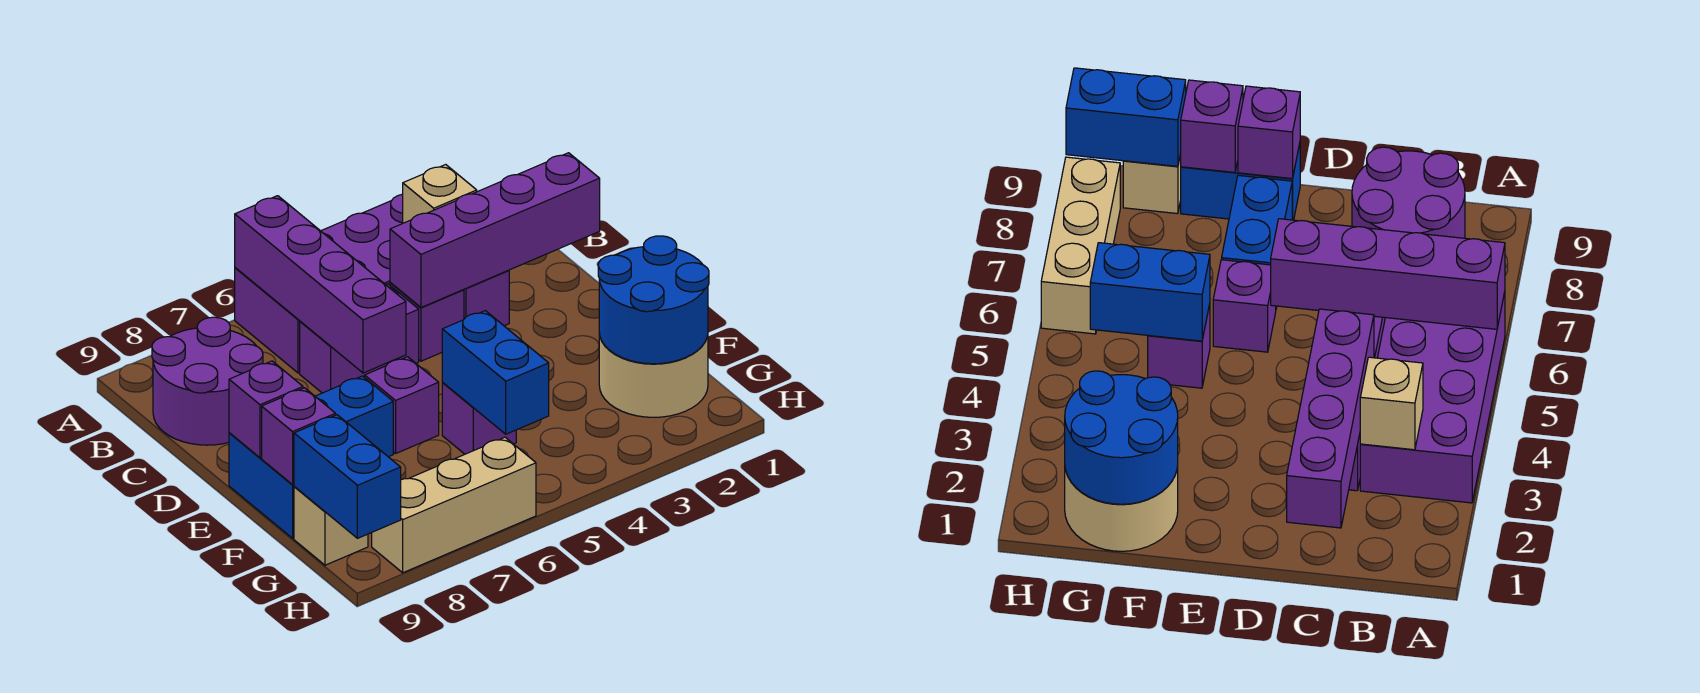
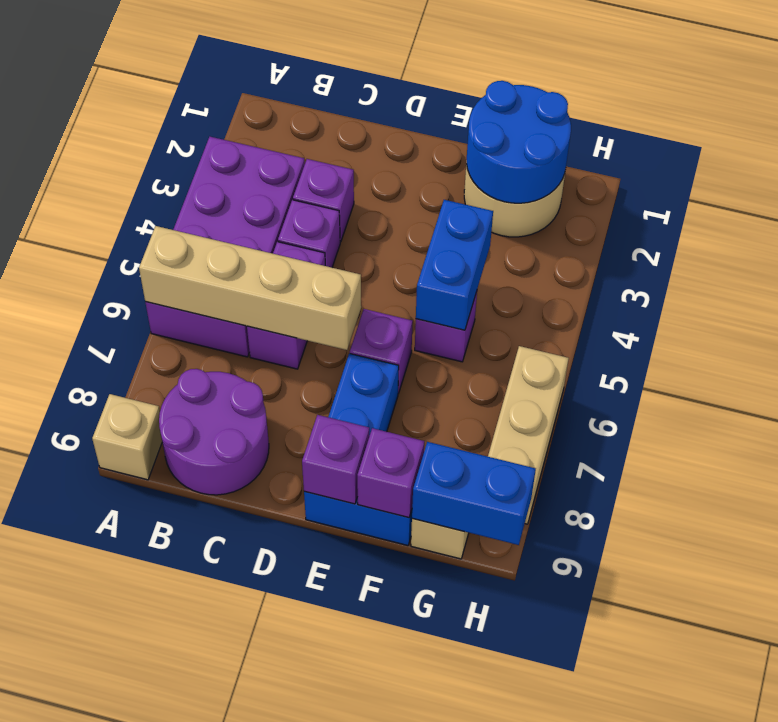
purple brick A6:D6 level 2 -> tan brick A6:D6 level 2
tan brick B3 level 2 -> tan brick A9 level 1
purple brick C1:C4 level 2 -> none
blue brick F5:G5 level 2 -> blue brick F4:F5 level 2

